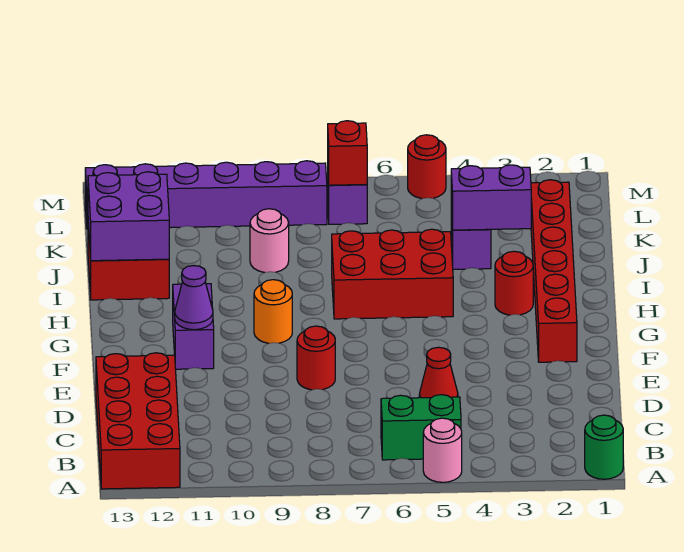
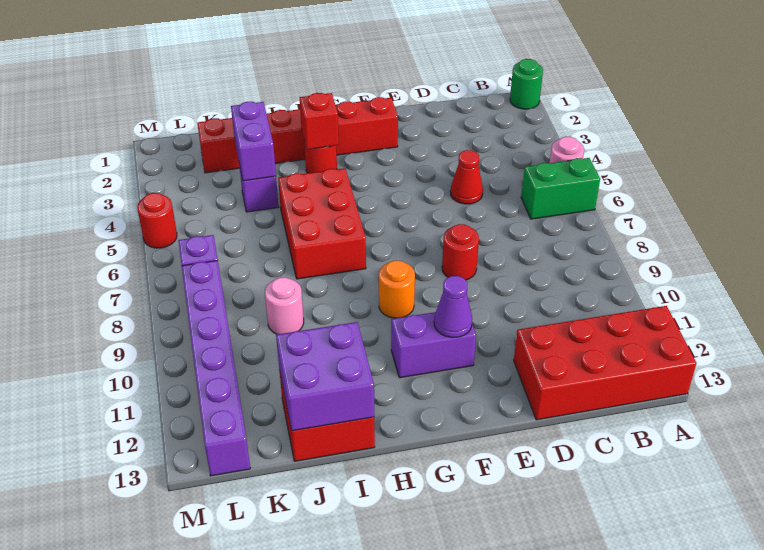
green brick B5:B6 level 1 -> green brick A6:B6 level 1
red brick L7 level 2 -> red brick H3 level 2

